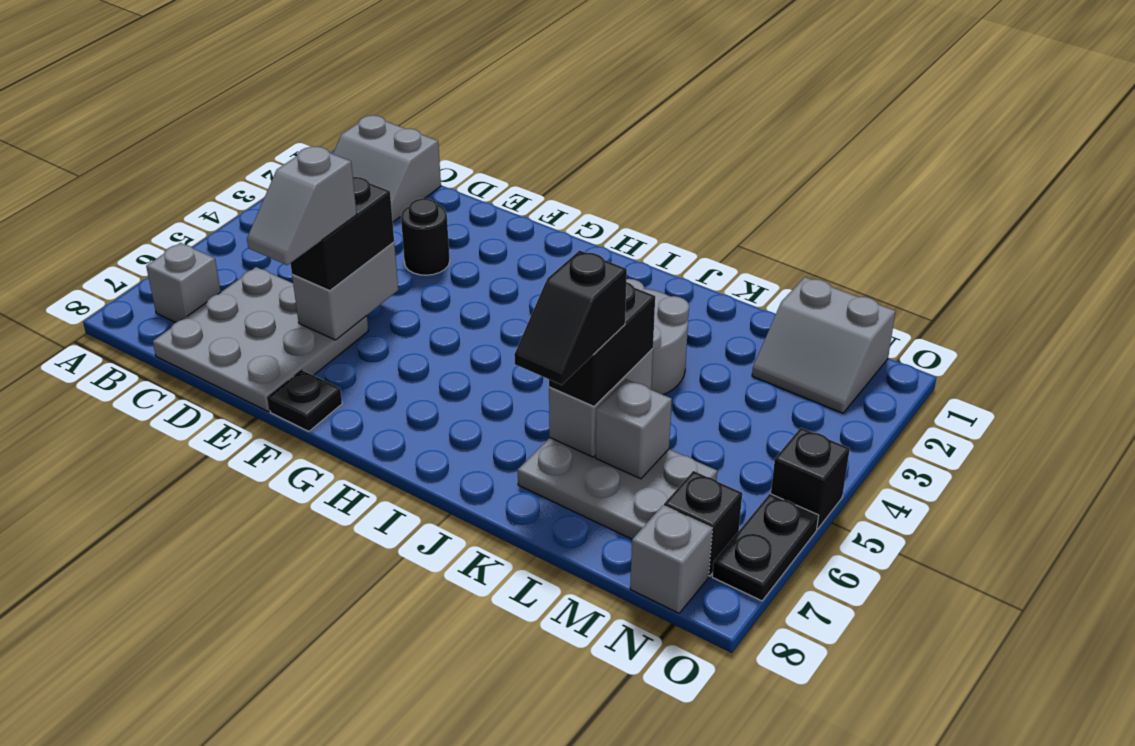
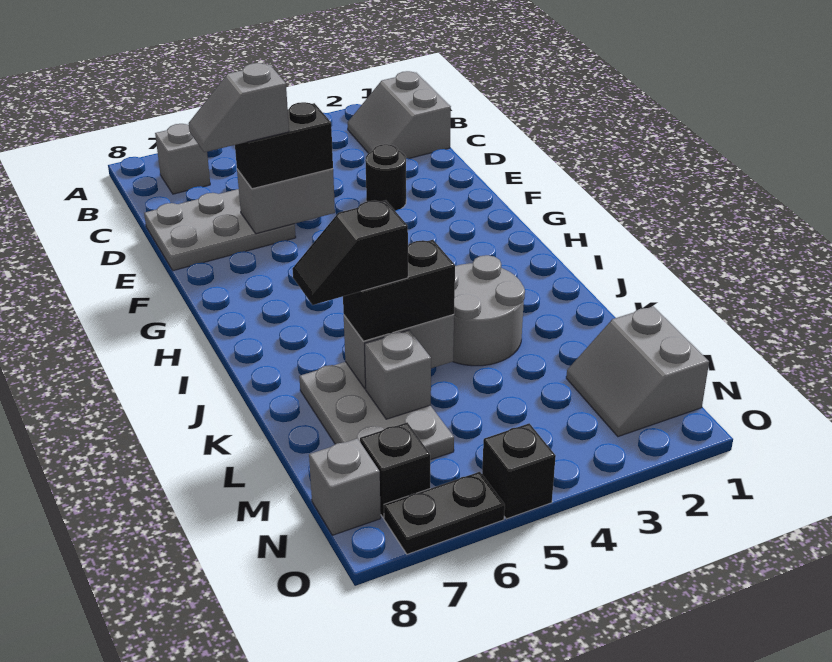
grey plate C6:E8 level 1 -> grey plate D6:E8 level 1
black plate F8 level 1 -> none

